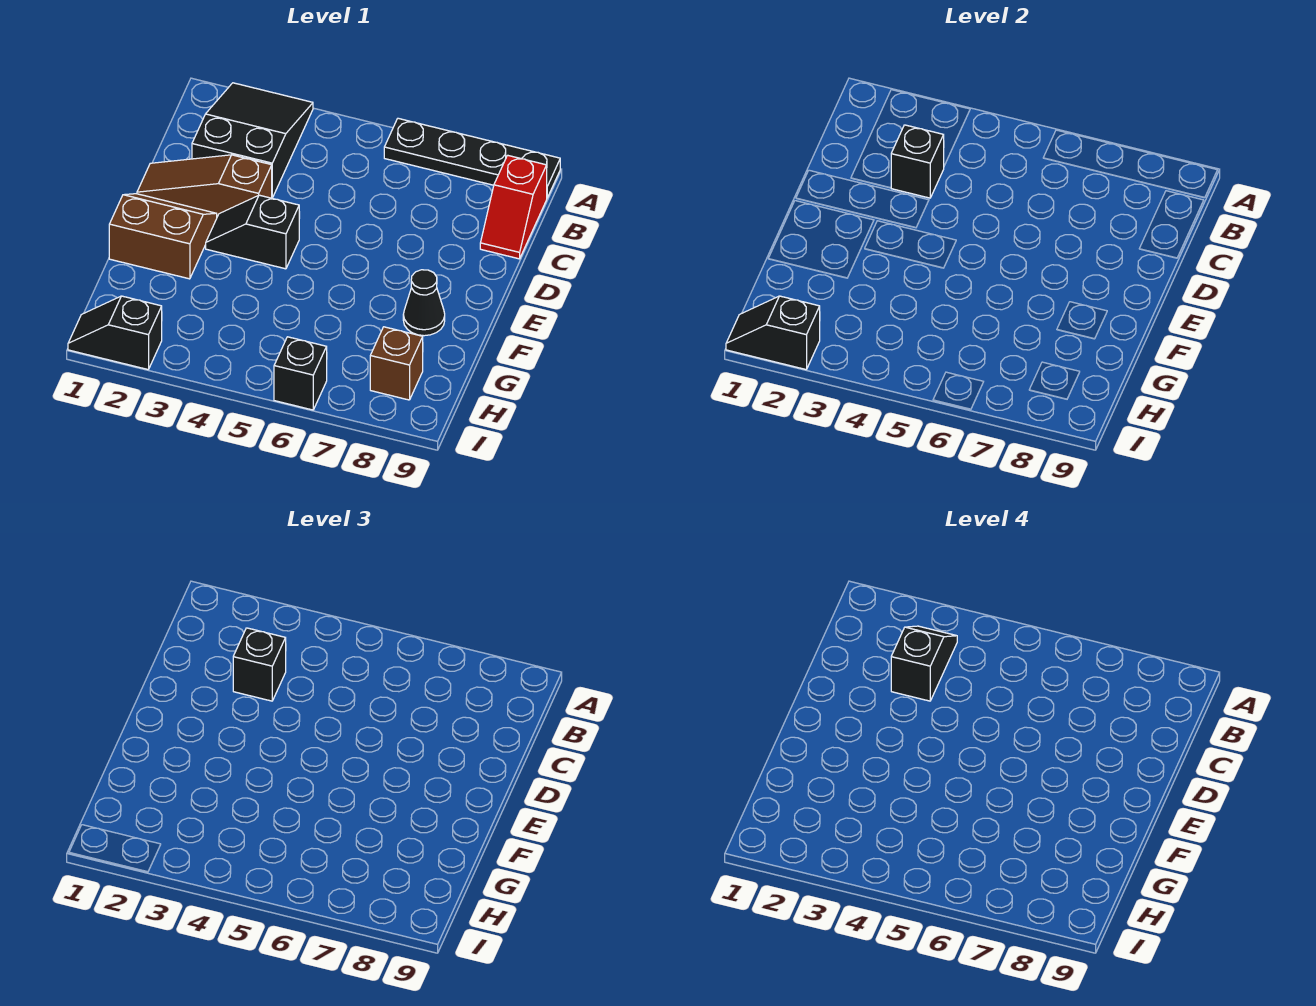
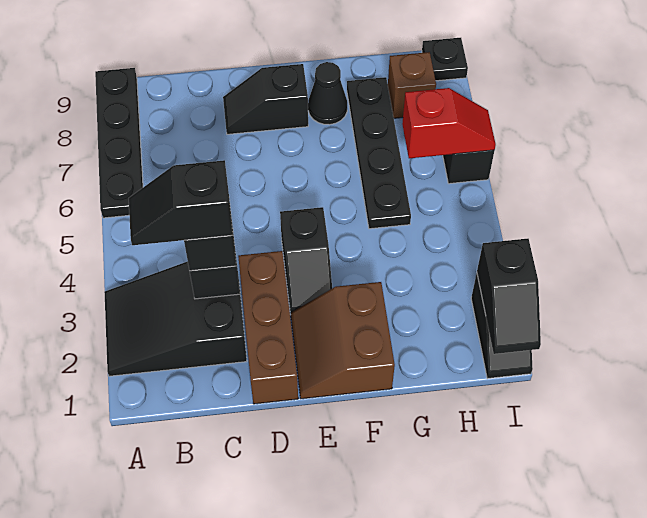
red slope B9:C9 level 1 top B -> red slope H6:I6 level 2 top H
brown slope D1:D3 level 1 top 3 -> brown brick D1:D3 level 1
none -> black slope D8:E8 level 1 top E
none -> black plate G5:G8 level 1
none -> black plate I9 level 1

